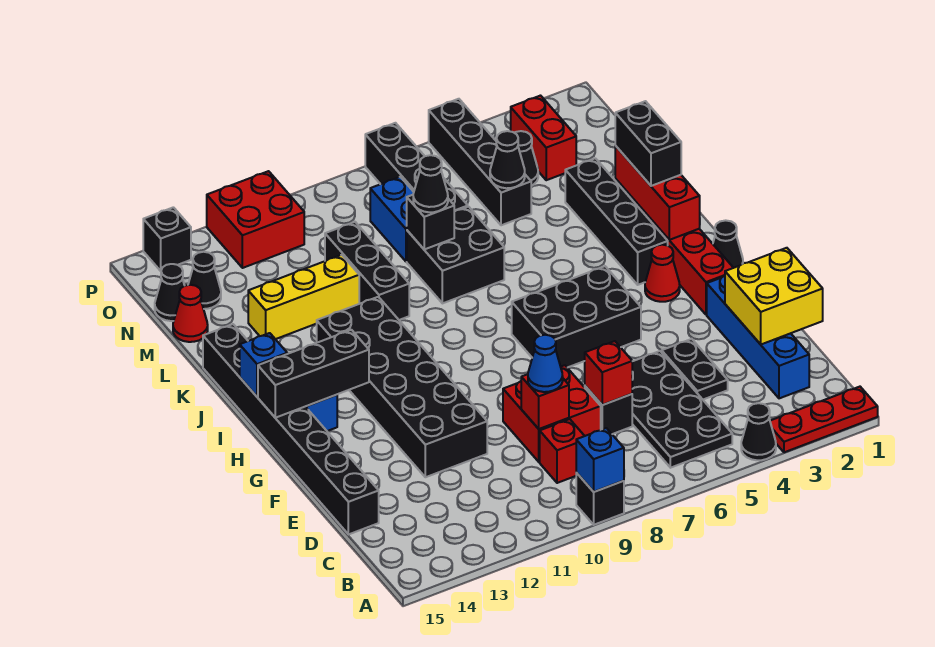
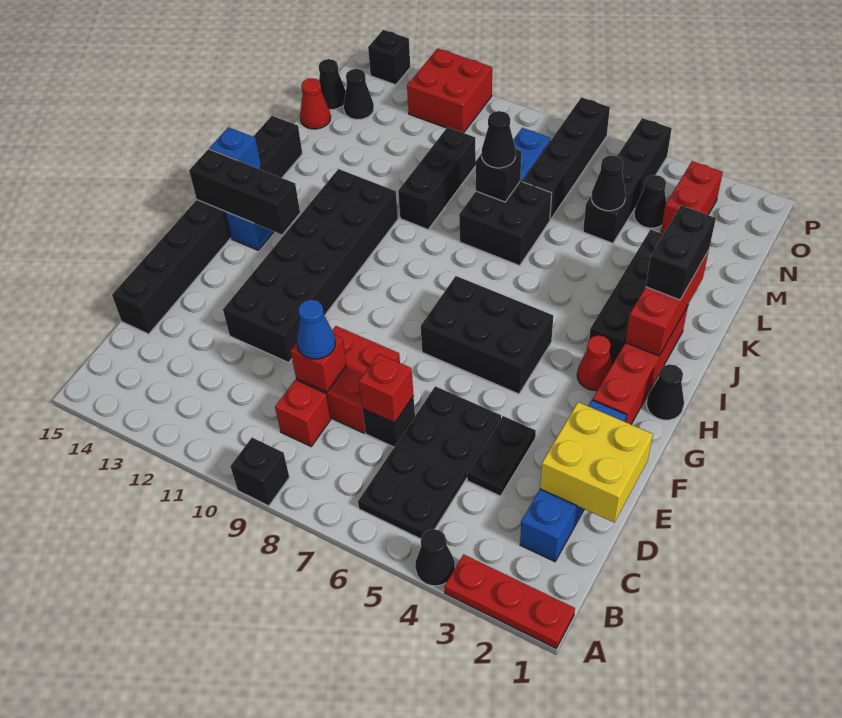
blue brick A9 level 2 -> none
yellow brick L11:L13 level 1 -> none

